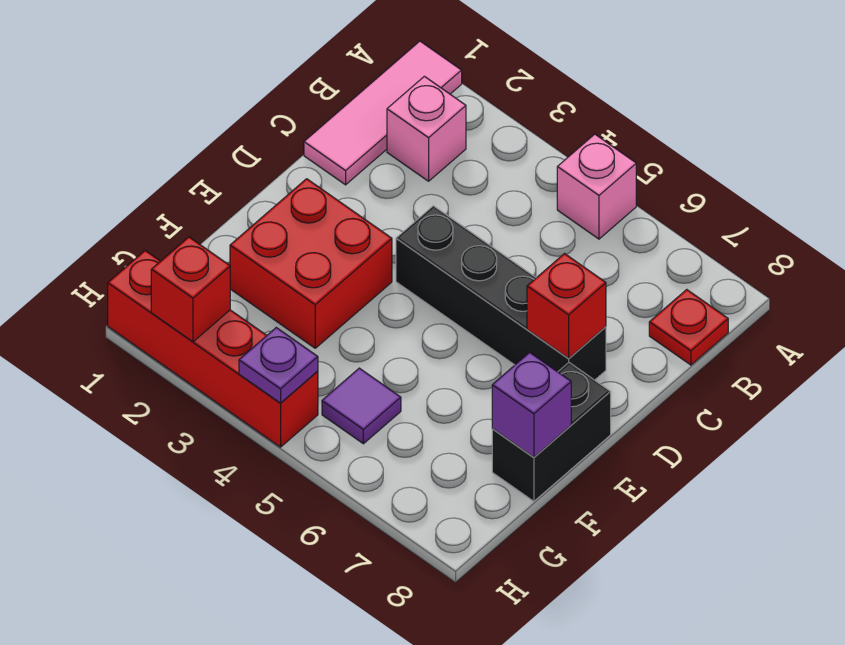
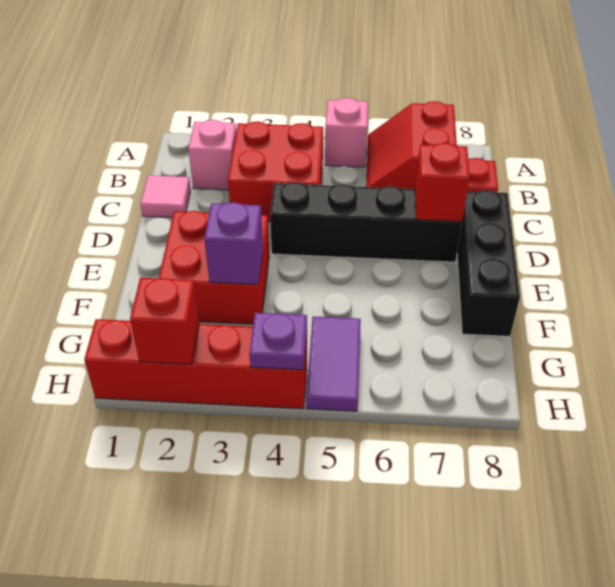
pink tile A1:C1 level 1 -> pink tile C1 level 1
none -> red slope A6:B7 level 1 top 7
none -> red brick B3:C4 level 1
black brick E8:F8 level 1 -> black brick D8:F8 level 1
purple brick F8 level 2 -> purple brick F3 level 2
purple tile G5 level 1 -> purple tile G5:H5 level 1

